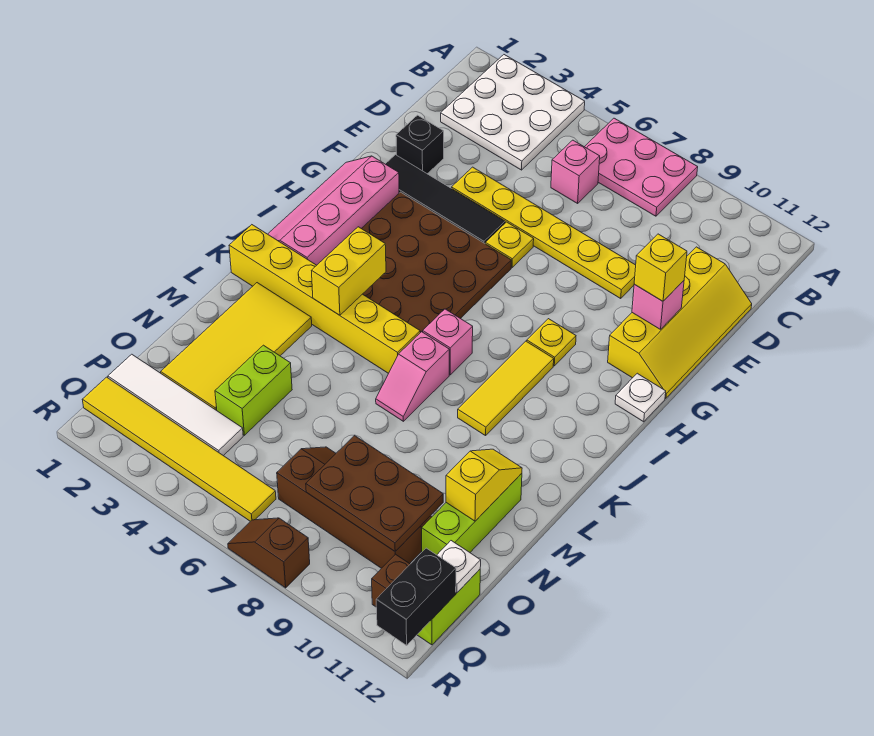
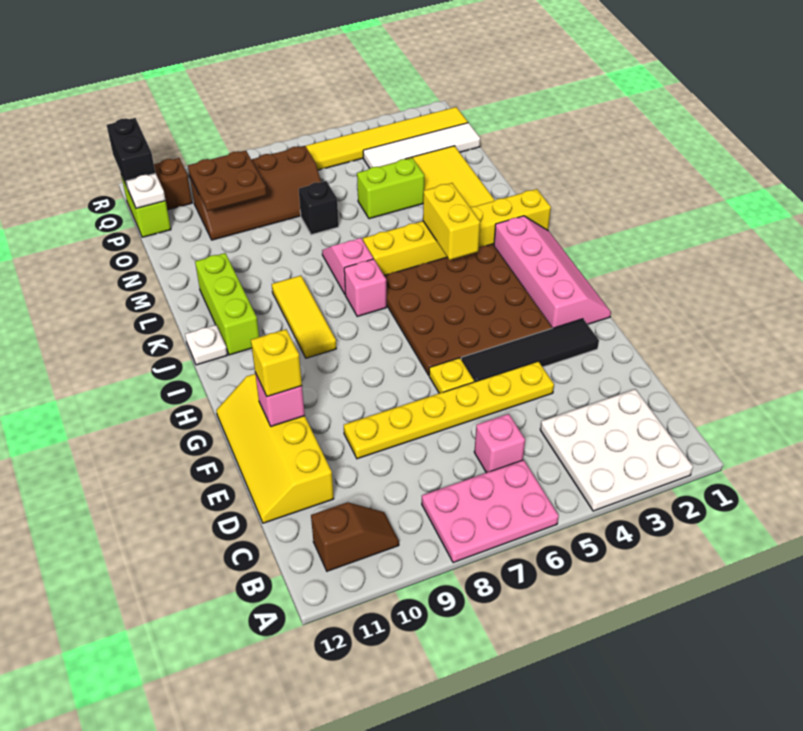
black brick E2 level 1 -> black brick N7 level 1
yellow plate H9 level 1 -> none
white plate H12 level 1 -> white plate J12 level 1
lime brick M11:O11 level 1 -> lime brick J11:L11 level 1
yellow slope M11:N11 level 2 top N -> none
lime brick N4:O4 level 1 -> lime brick N4:N5 level 1
brown plate O8:P10 level 2 -> brown plate O9:P10 level 2
brown slope R7:R8 level 1 top 8 -> brown slope B10:B11 level 1 top 11

